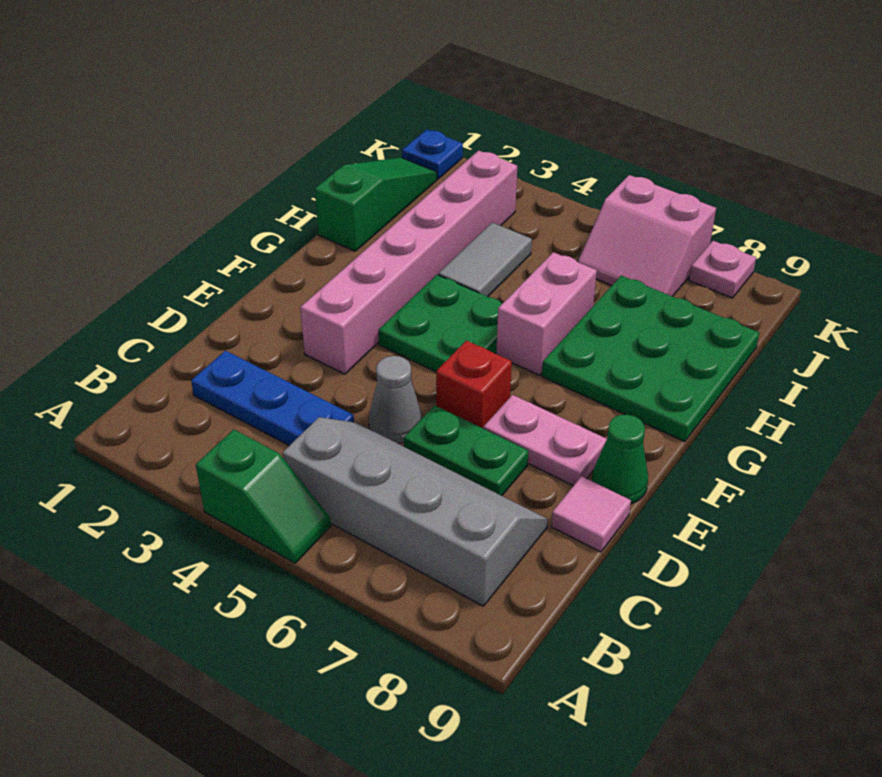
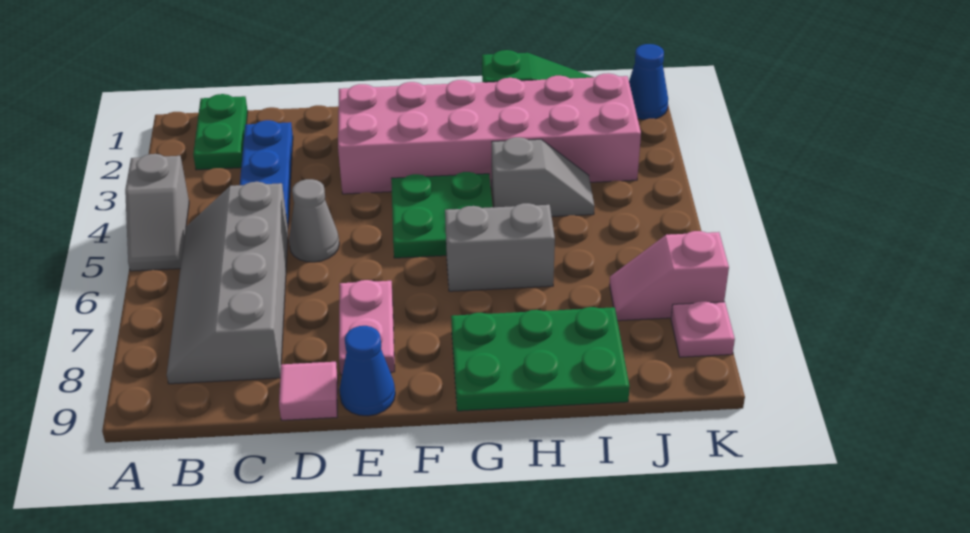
green slope A4:A5 level 1 top 4 -> grey slope A4:A5 level 1 top 4
grey slope B5:C8 level 1 top B -> grey slope B5:C8 level 1 top C
green plate D6:D7 level 1 -> green plate B1:B2 level 1
pink brick E3:J3 level 1 -> pink brick E2:J3 level 1
red brick E6 level 1 -> none
green cone E9 level 1 -> blue cone E9 level 1
pink brick G6:H6 level 1 -> grey brick G6:H6 level 1
green plate G7:I9 level 1 -> green plate G8:I9 level 1
grey tile H4:I4 level 1 -> grey slope H4:I4 level 1 top H
pink slope J6:K7 level 1 top K -> pink slope J7:K7 level 1 top K
blue plate K1 level 1 -> blue cone K1 level 1

